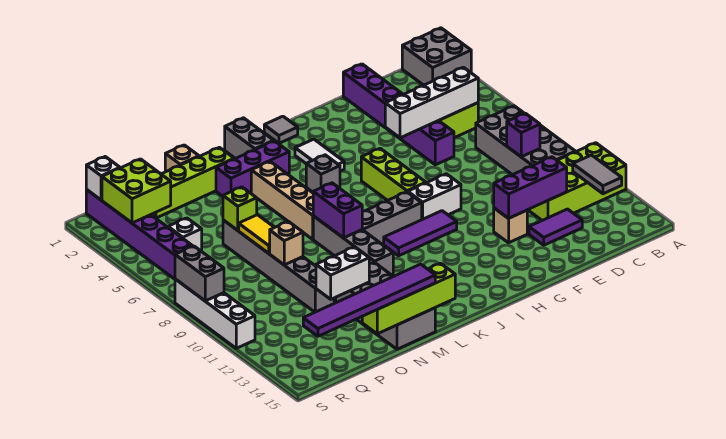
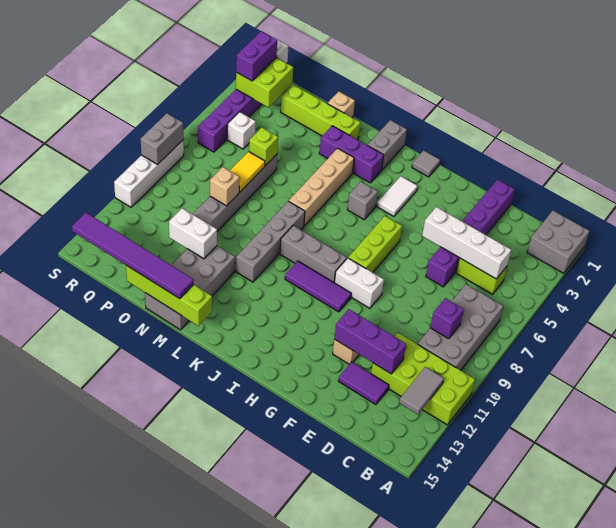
purple brick L8:L9 level 2 -> purple brick R2:R3 level 3

